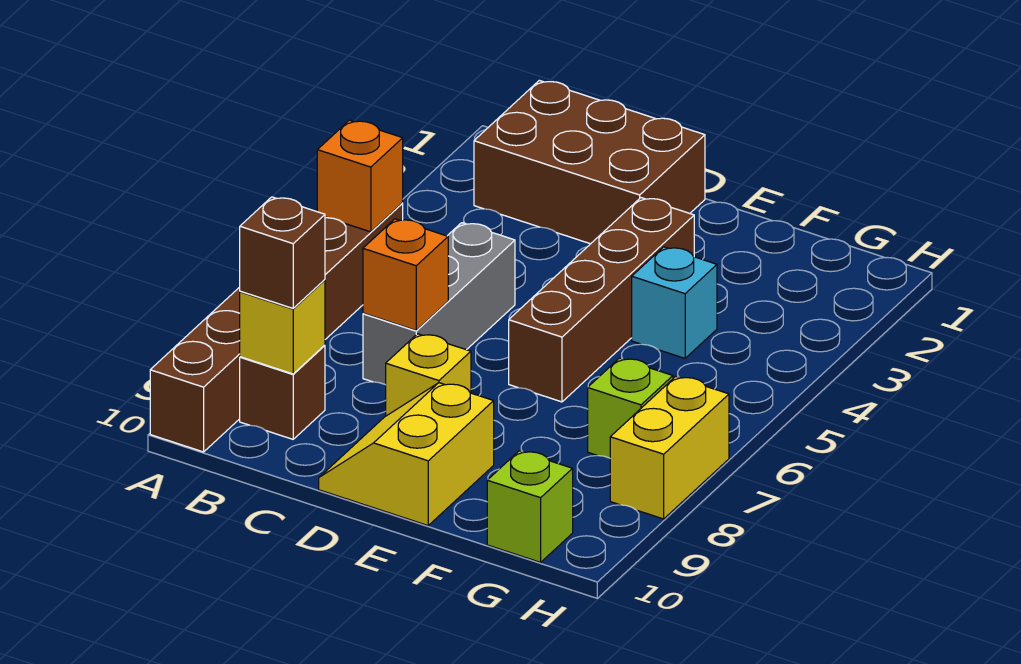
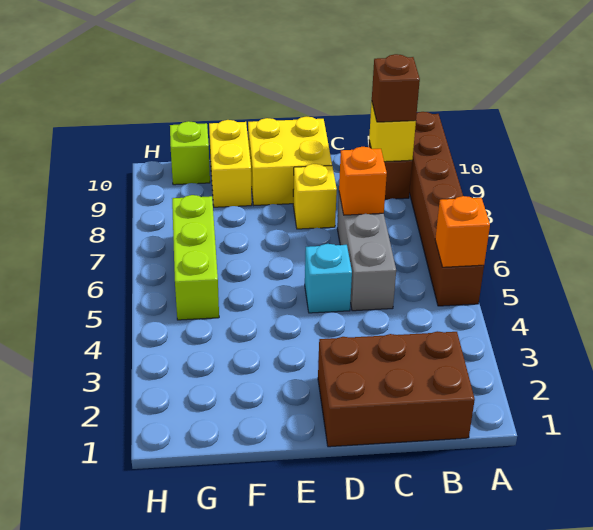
yellow slope D9:E10 level 1 top E -> yellow brick D9:E10 level 1
brown brick E3:E6 level 1 -> none
cyan brick F4 level 1 -> cyan brick D5 level 1
lime brick G7 level 1 -> lime brick G5:G7 level 1
yellow brick H7:H8 level 1 -> yellow brick F9:F10 level 1

